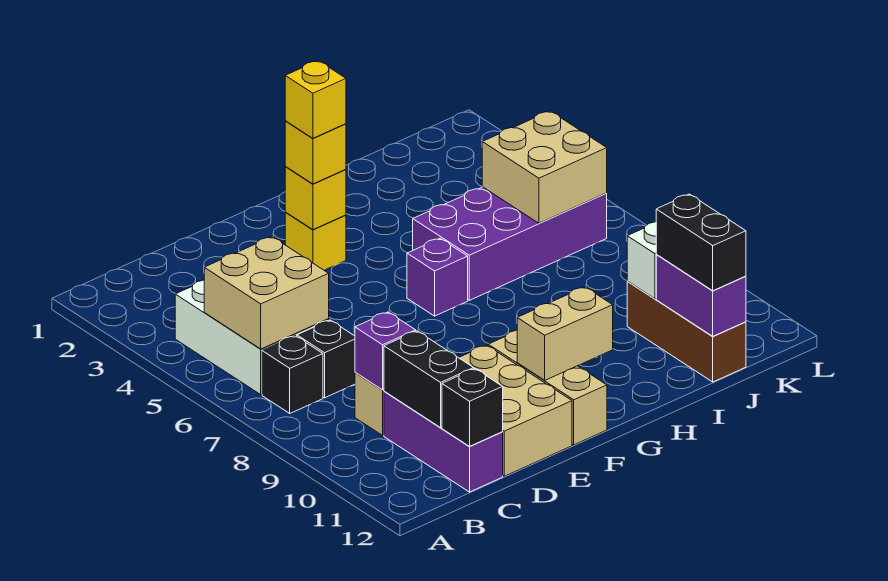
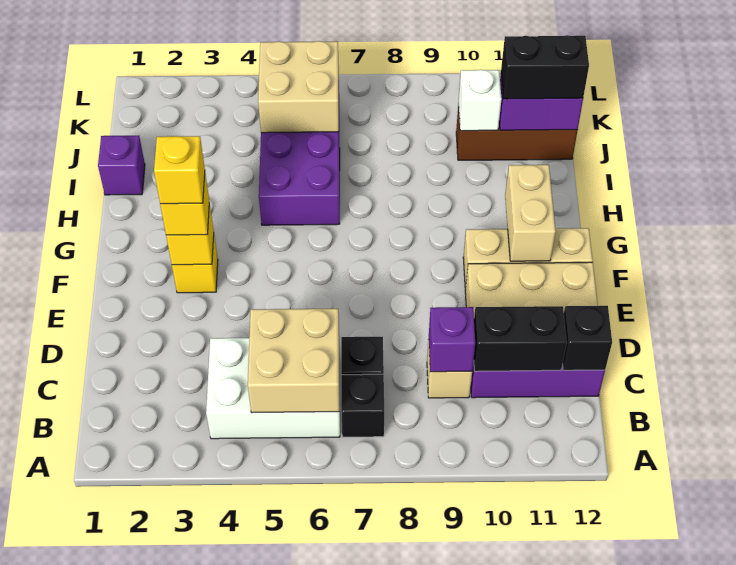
purple brick G6 level 1 -> purple brick I1 level 1

